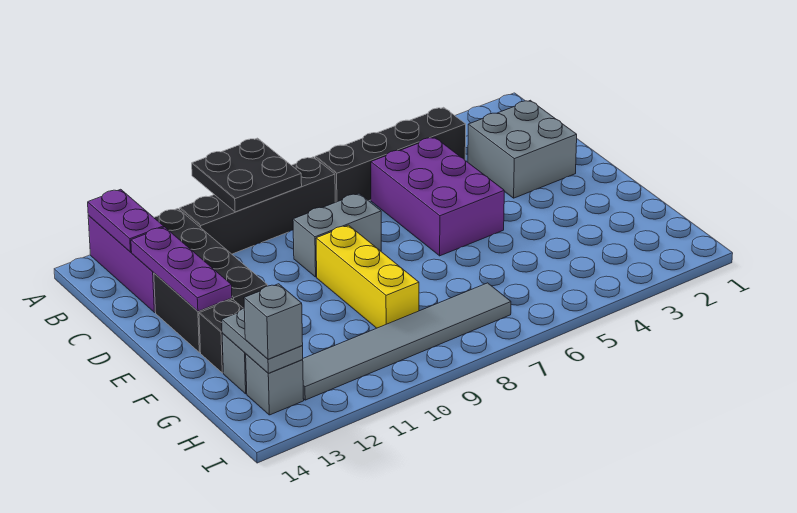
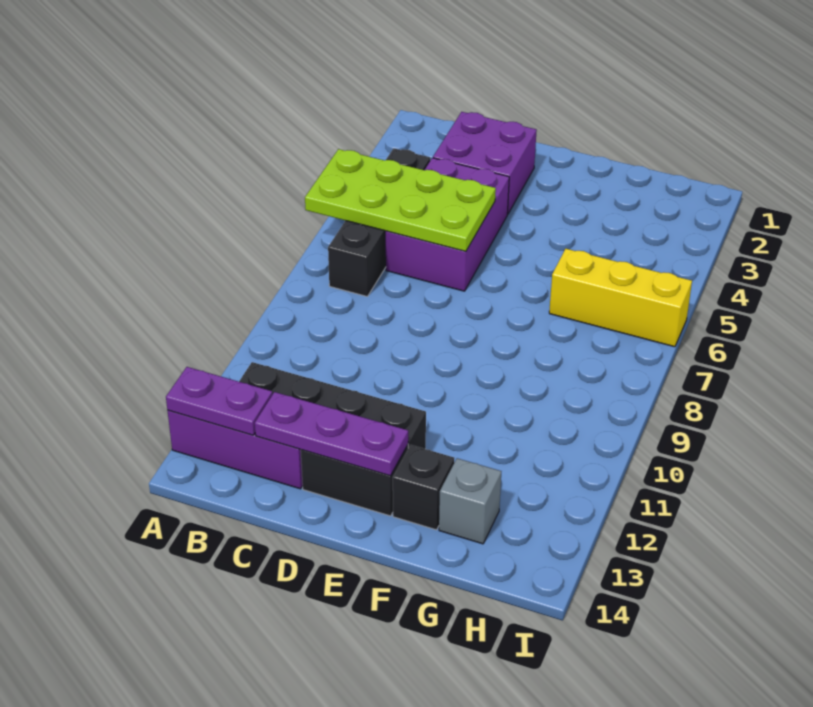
none -> lime plate A5:D6 level 2
black plate A9:B10 level 2 -> none
black brick B8:B11 level 1 -> none
grey brick C2:D3 level 1 -> purple brick C2:D3 level 1
purple brick C5:E6 level 1 -> purple brick C4:D6 level 1
grey brick D8:D9 level 1 -> none
yellow brick E9:G9 level 1 -> yellow brick G6:I6 level 1
grey plate G13:H13 level 2 -> none
grey tile H7:H12 level 1 -> none
grey brick H13 level 1 -> none
grey brick H13 level 3 -> none

